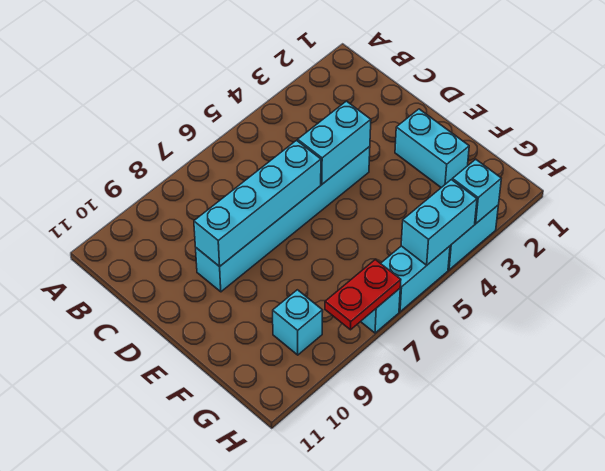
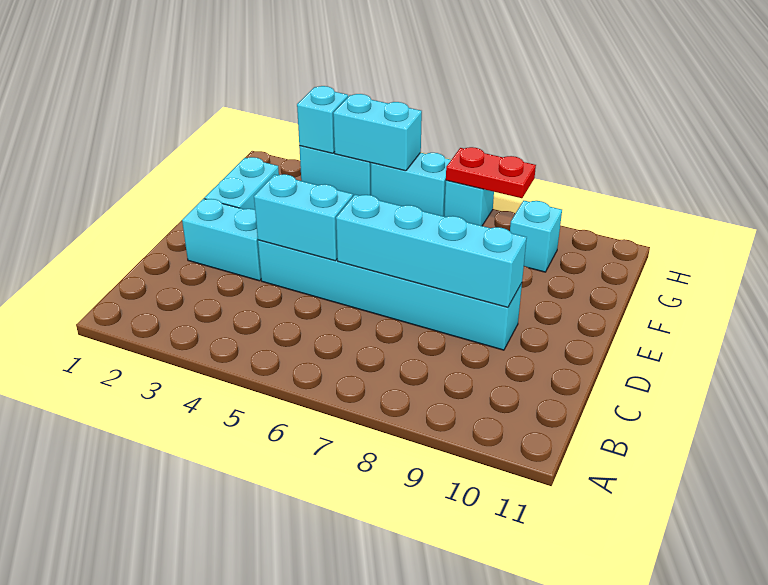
none -> cyan brick D2:D3 level 1

